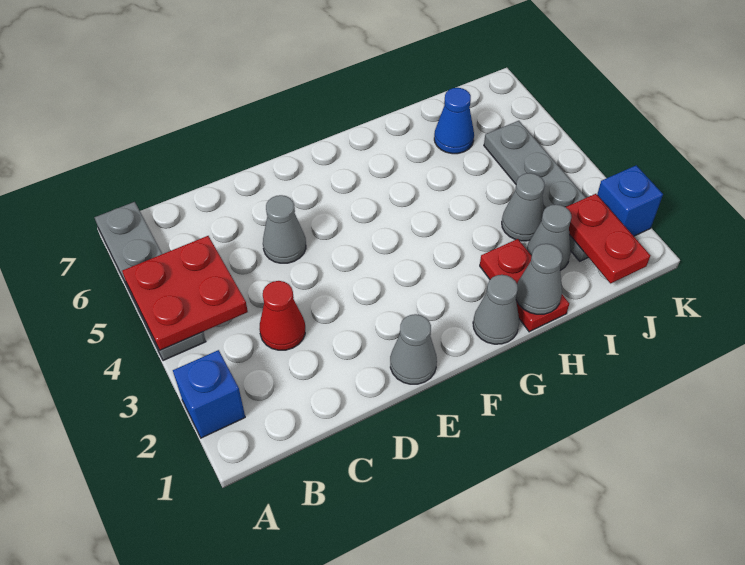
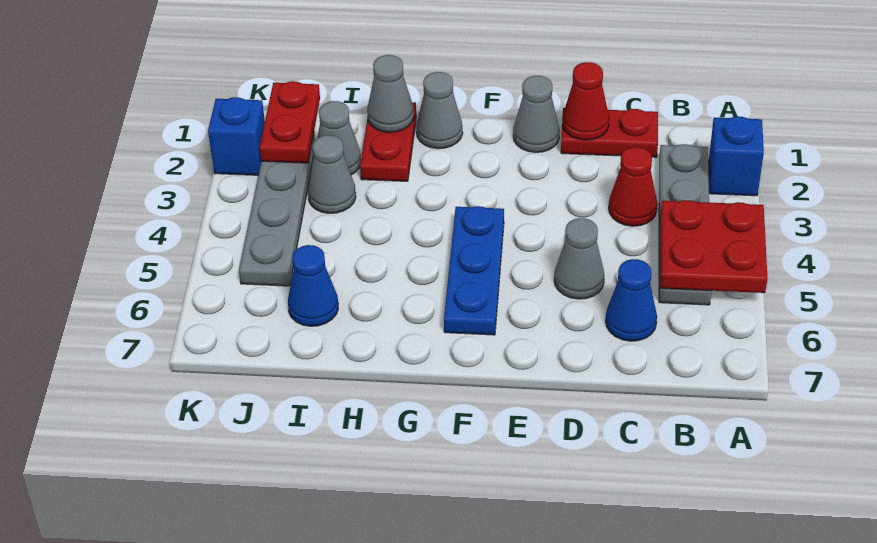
grey plate A4:A7 level 1 -> grey plate B2:B5 level 1
none -> red plate C1:D1 level 1
none -> blue cone C6 level 1
none -> red cone D1 level 2
none -> blue plate F4:F6 level 1

